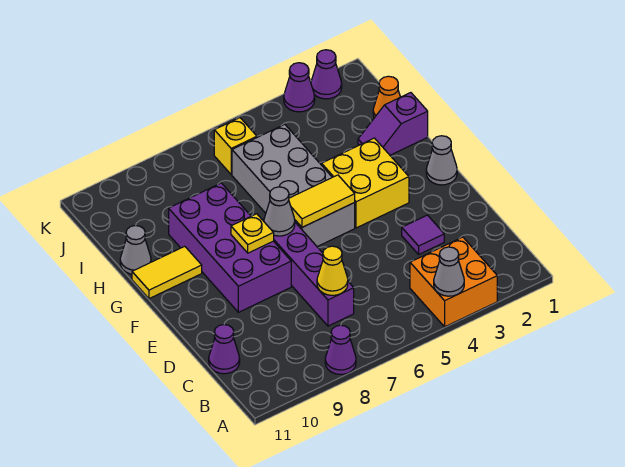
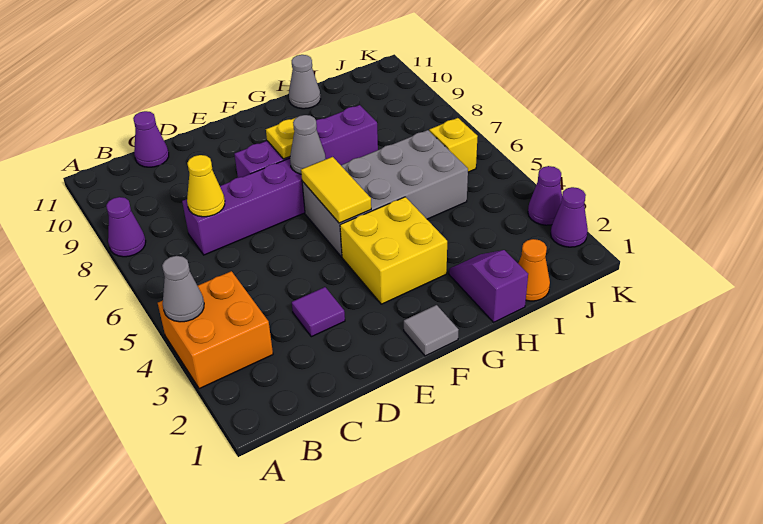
purple brick E8:H9 level 1 -> purple brick E8:H8 level 1
grey cone F1 level 1 -> grey tile F1 level 1
yellow tile G10:G11 level 1 -> none

